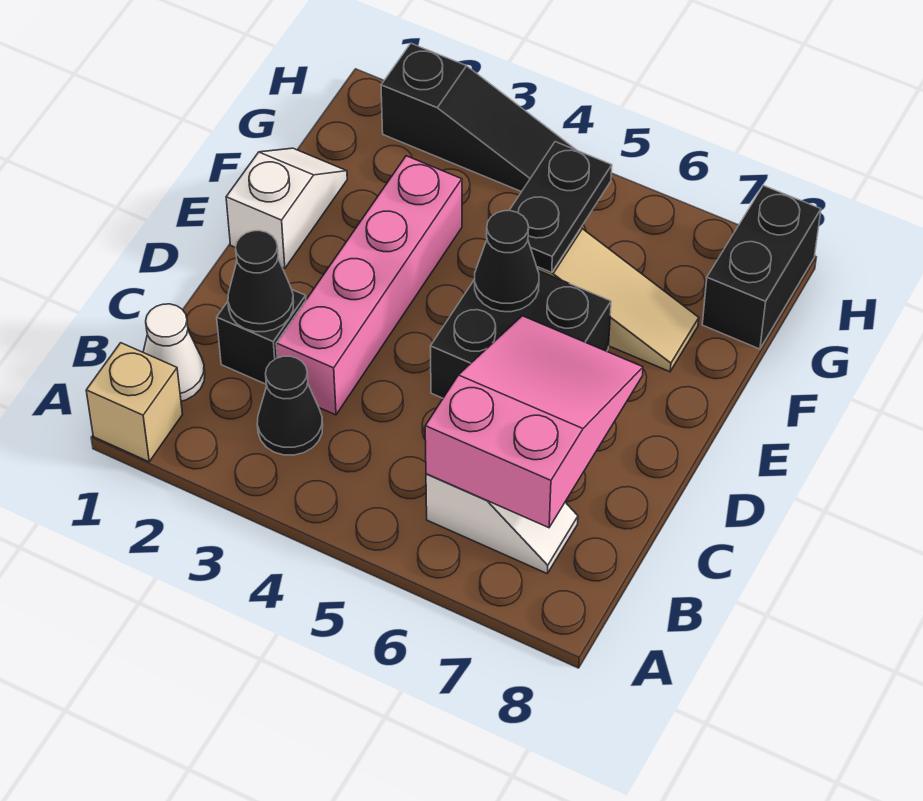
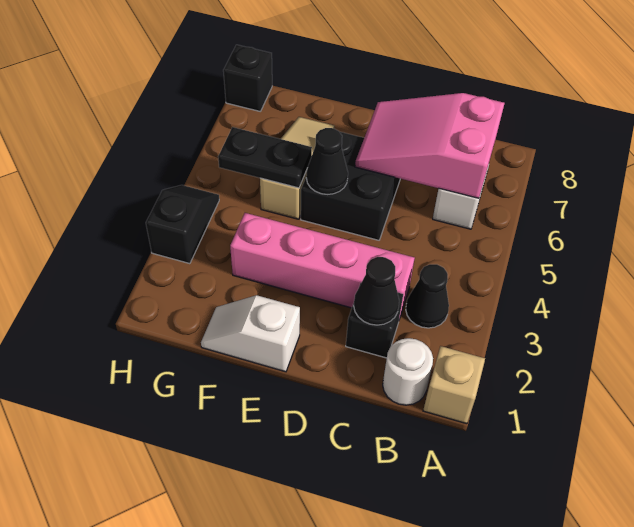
white cone B1 level 1 -> white round brick B1 level 1
black brick G8:H8 level 1 -> black brick H8 level 1
black slope H2:H4 level 1 top 2 -> black slope H3:H4 level 1 top 3

